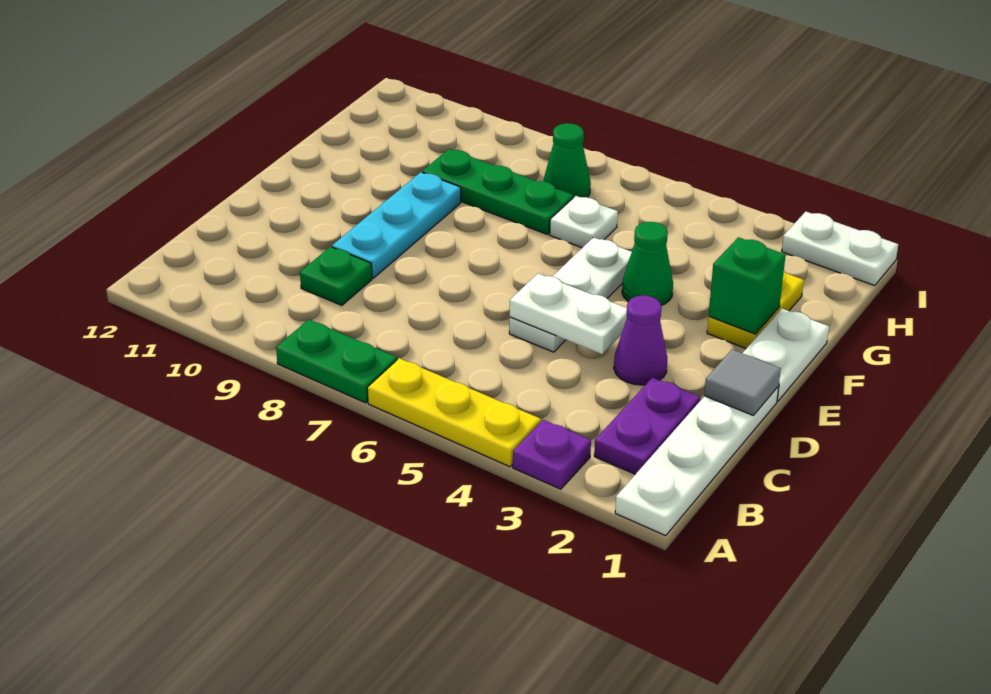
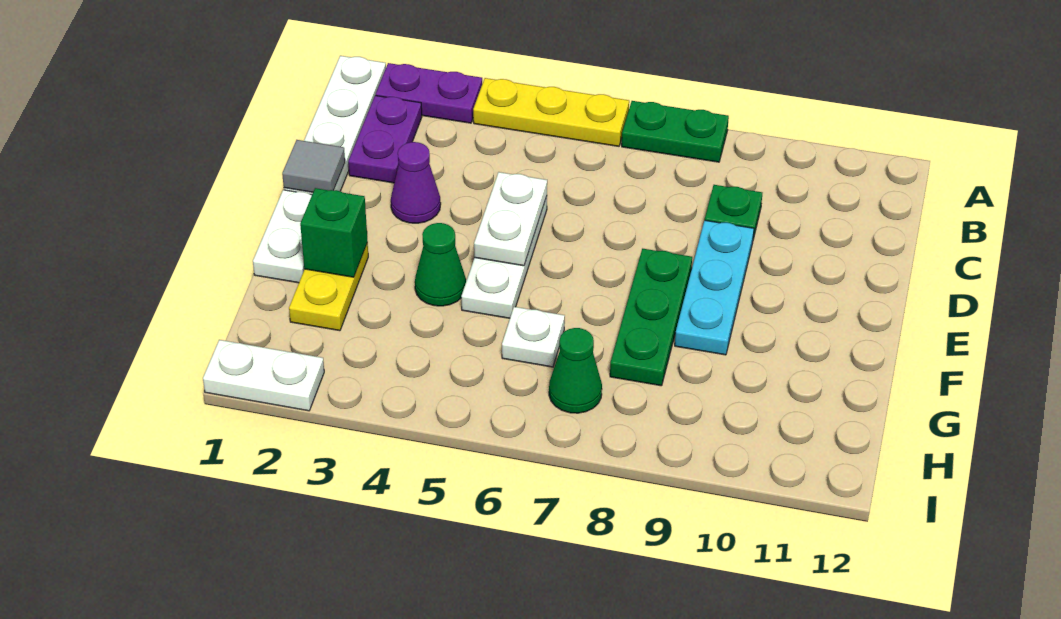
purple plate A3 level 1 -> purple plate A2:A3 level 1
white plate D4:D5 level 2 -> white plate D5:E5 level 2
green plate G7:G9 level 1 -> green plate E8:G8 level 1

